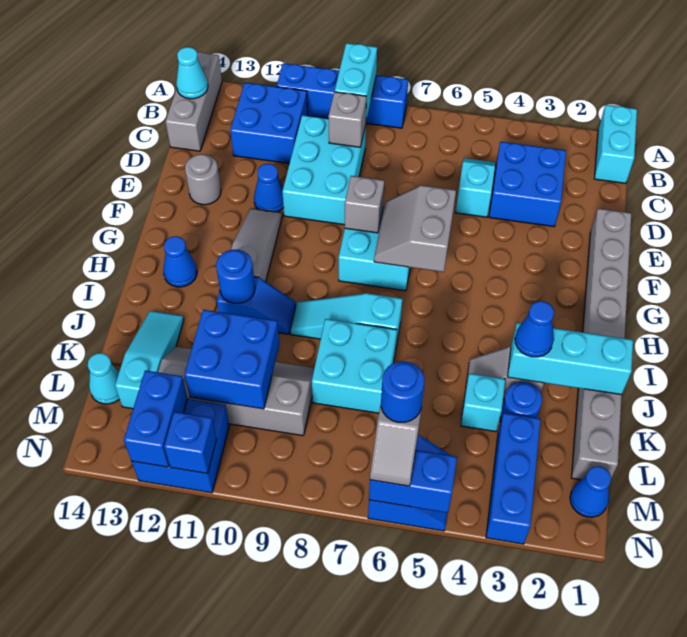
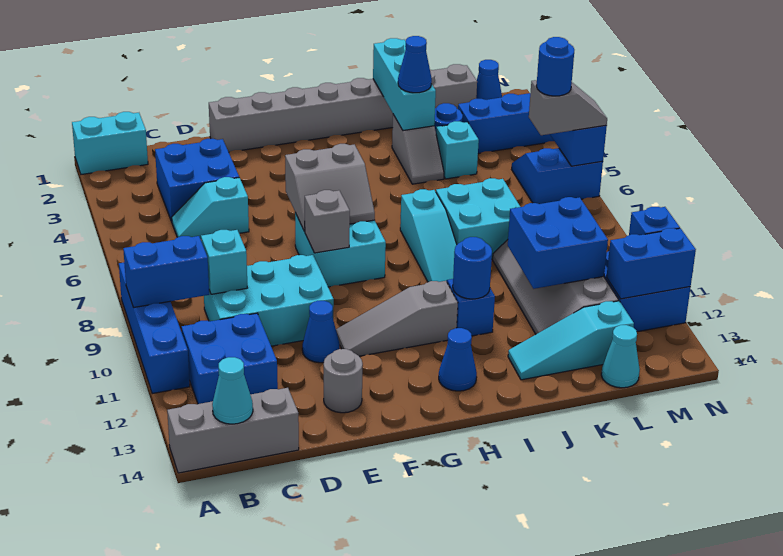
cyan brick A9:B9 level 2 -> blue brick A9:B9 level 2
grey brick C9 level 2 -> cyan brick C9 level 2

